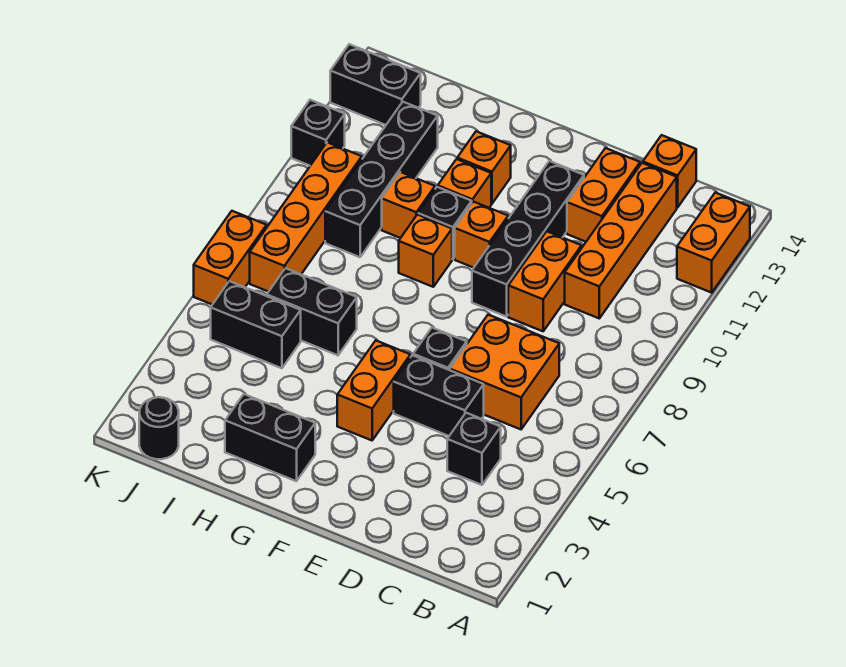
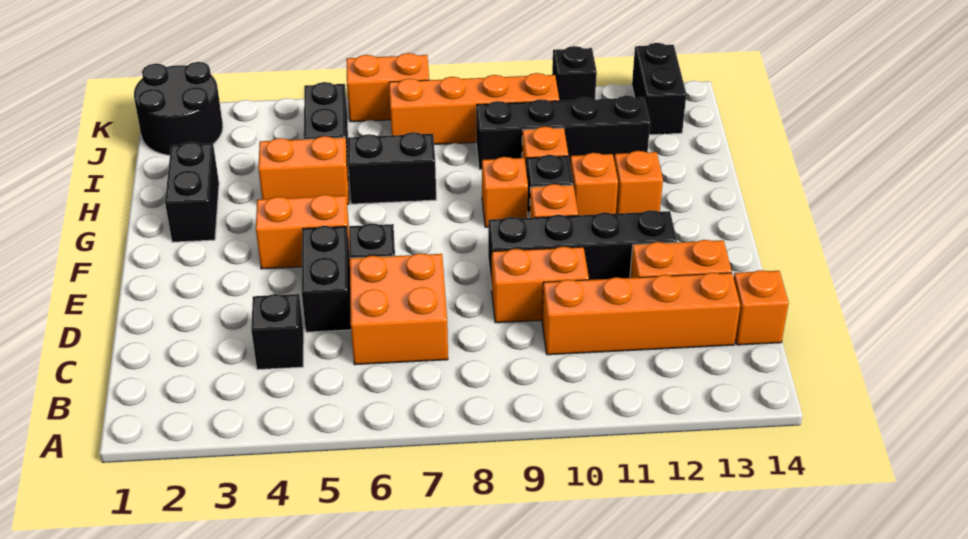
orange brick A12:A13 level 1 -> orange brick H4:H5 level 1
black brick H6:I6 level 1 -> black brick H6:H7 level 1
black round brick J1 level 1 -> black round brick J1:K2 level 1

